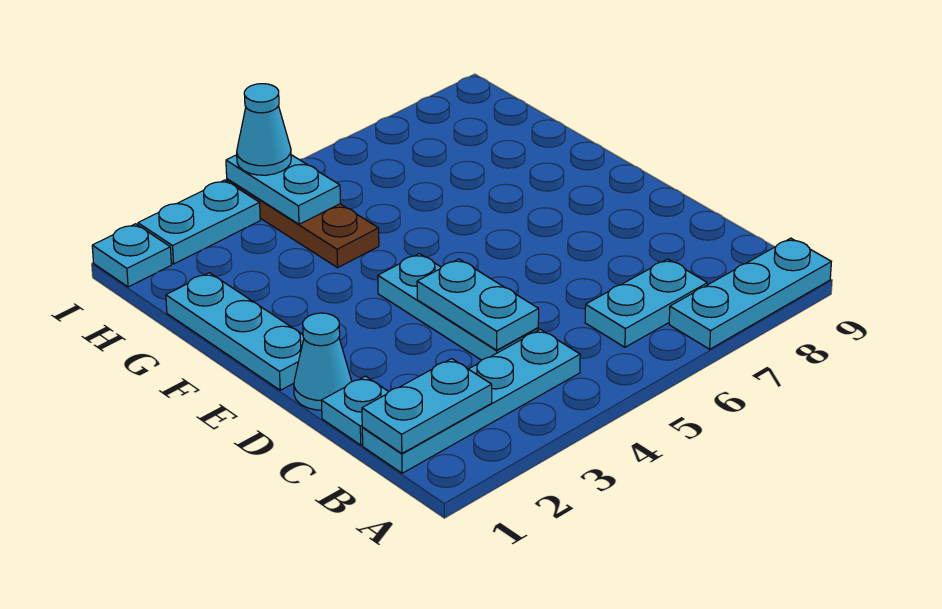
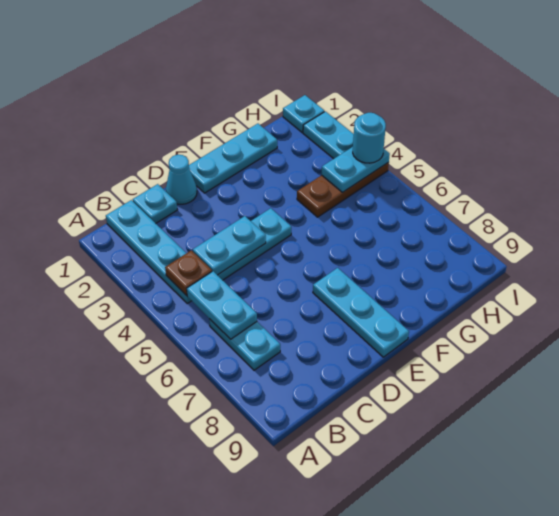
cyan plate A7:A9 level 1 -> cyan plate E7:E9 level 1
cyan plate B1:B2 level 2 -> cyan plate B5:B6 level 2
none -> brown plate B4 level 2
cyan cone I4 level 3 -> cyan round brick I4 level 3

